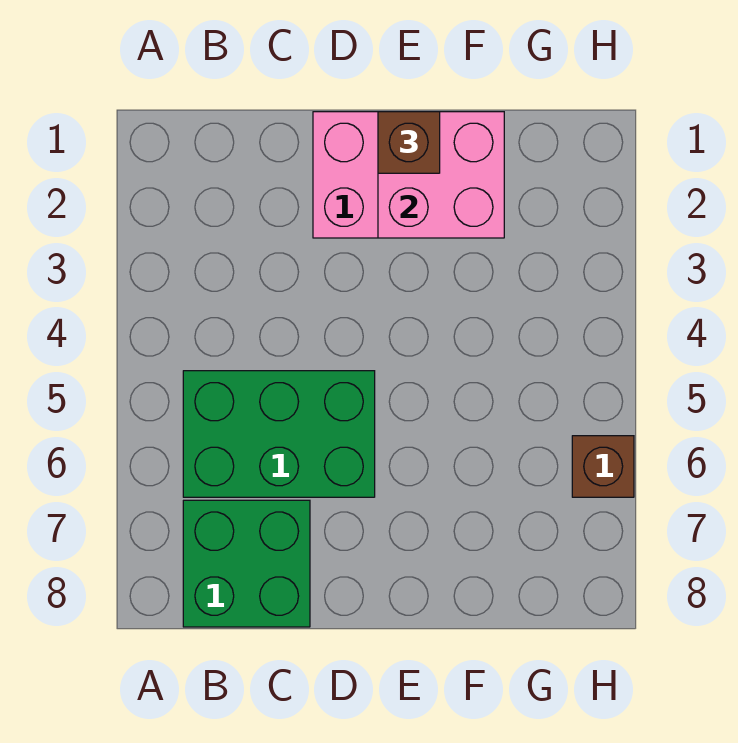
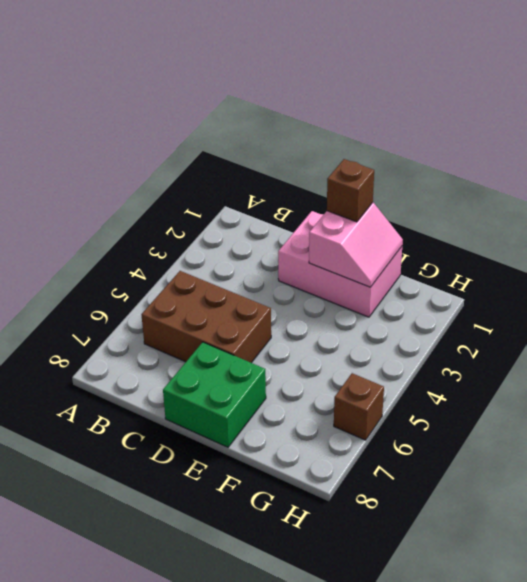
green brick B5:D6 level 1 -> brown brick B5:D6 level 1
green brick B7:C8 level 1 -> green brick D7:E8 level 1
pink brick E1:F2 level 2 -> pink slope E1:F2 level 2 top E

